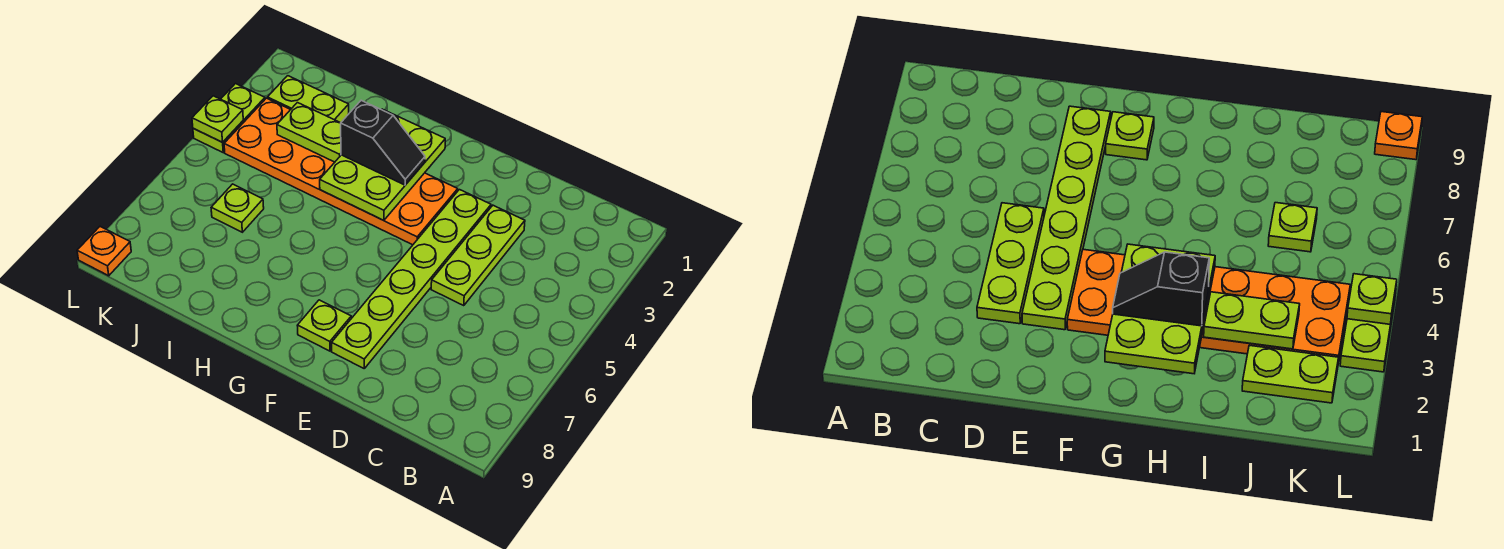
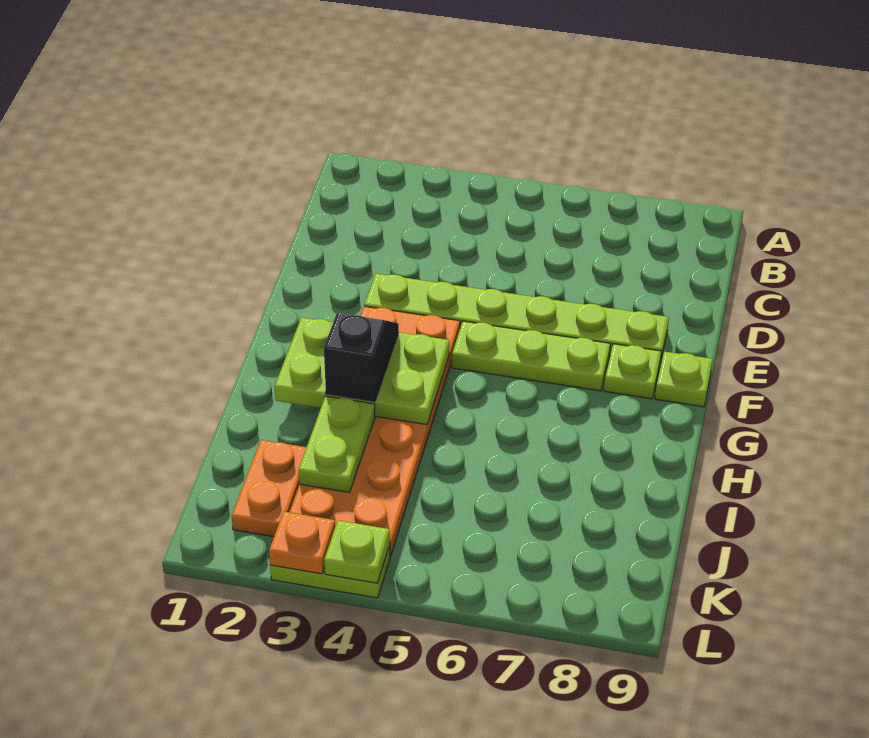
lime plate D3:D5 level 1 -> lime plate F5:F7 level 1
lime plate J2:K2 level 1 -> orange plate J2:K2 level 1
lime plate J6 level 1 -> lime plate F9 level 1
orange plate L9 level 1 -> orange plate L3 level 2

